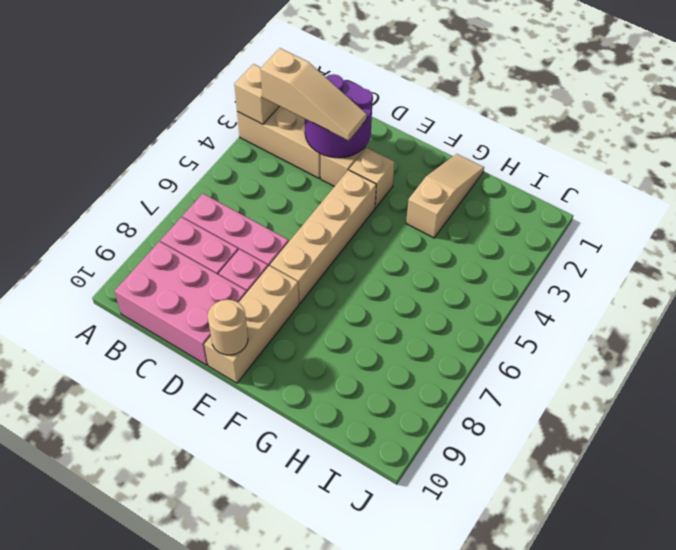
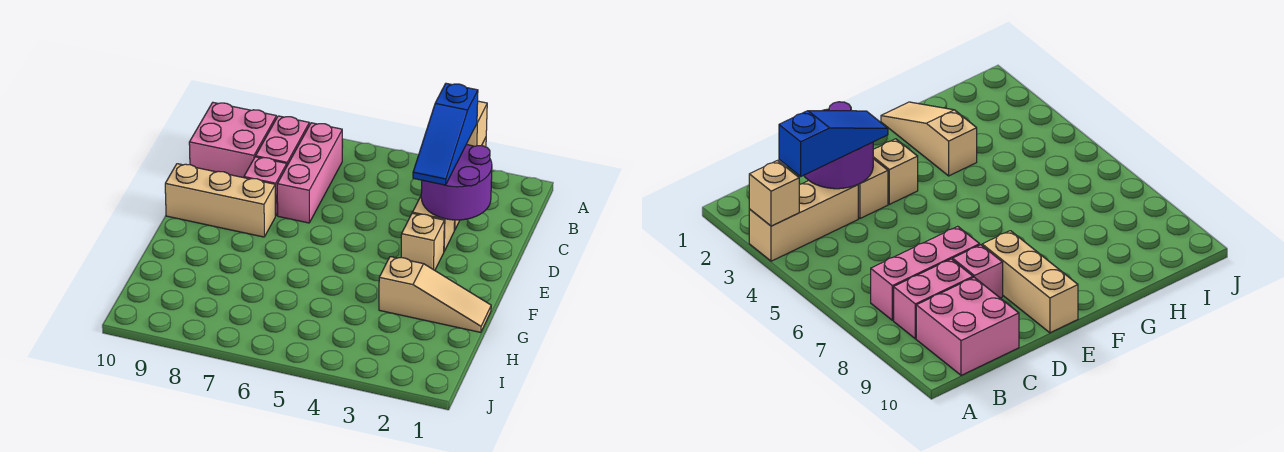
tan slope B3:D3 level 3 top B -> blue slope B3:D3 level 3 top B
pink brick B9:D10 level 1 -> pink brick B9:C10 level 1
tan brick E4:E7 level 1 -> none
tan round brick E10 level 2 -> none

